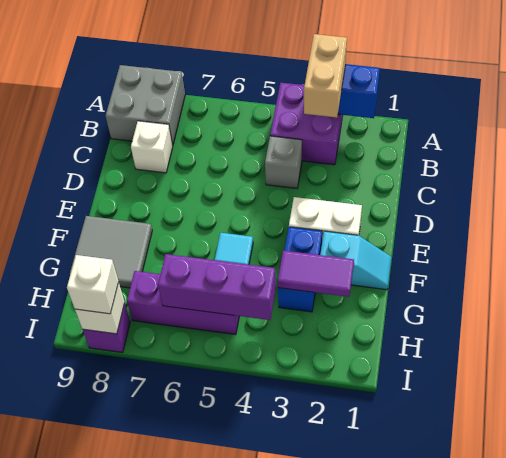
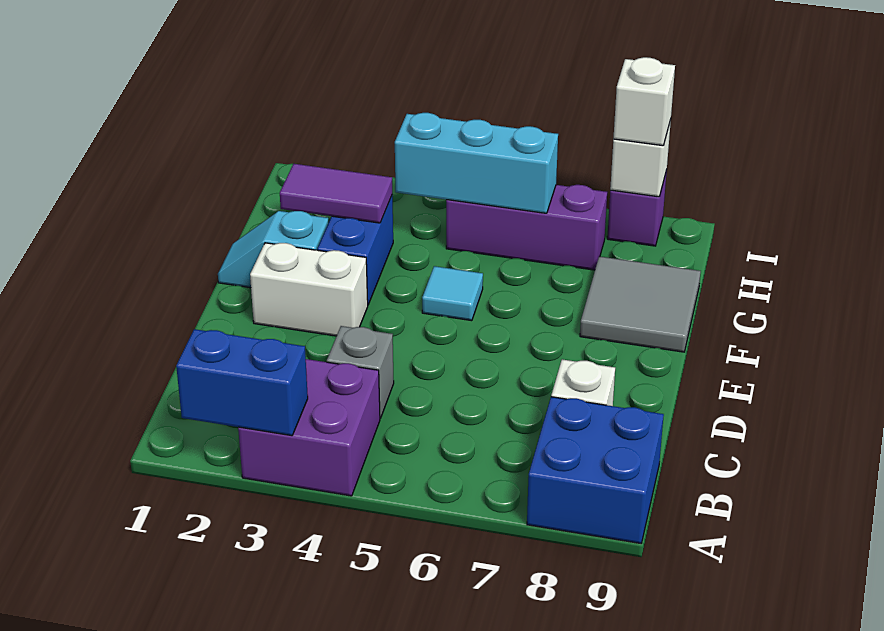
tan brick A3:B3 level 3 -> none
grey brick A8:B9 level 1 -> blue brick A8:B9 level 1
purple brick H4:H6 level 2 -> cyan brick H4:H6 level 2

